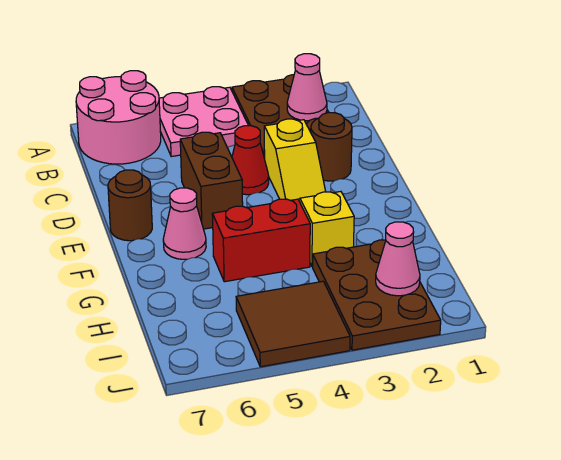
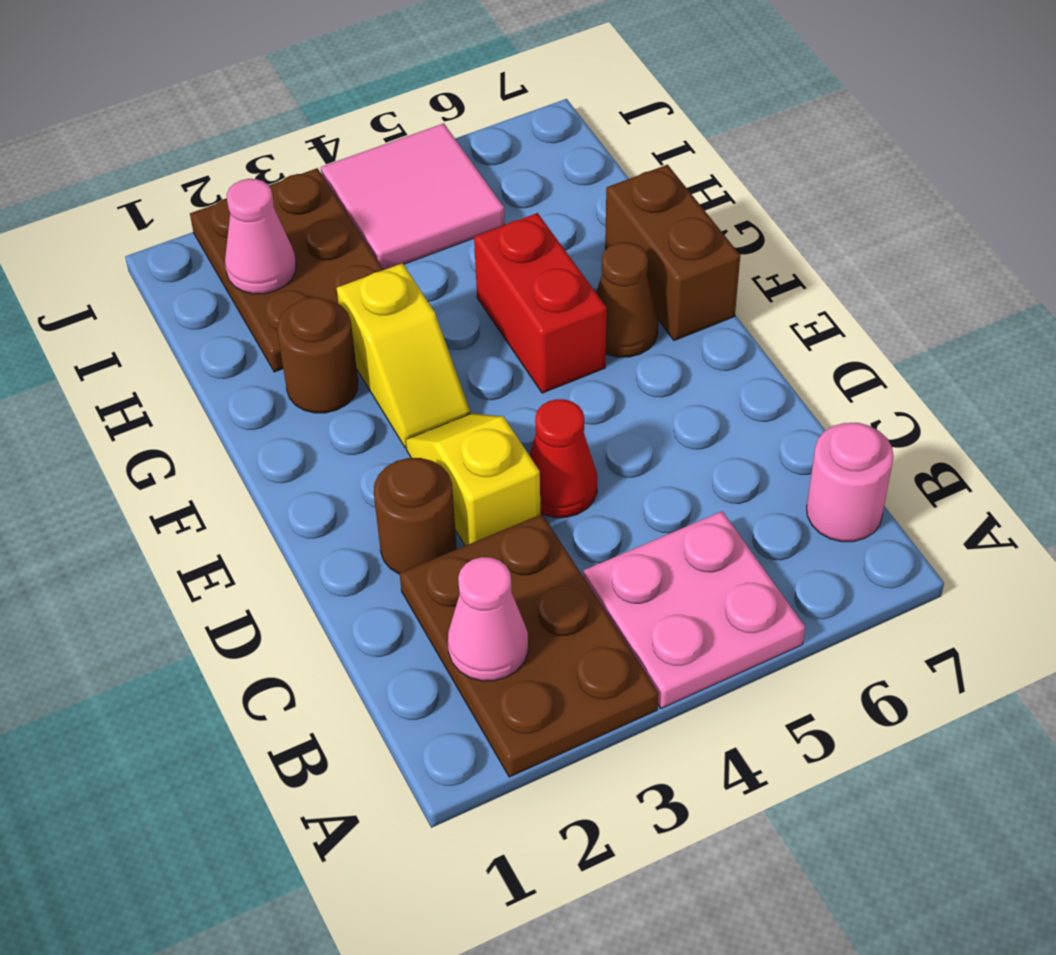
pink round brick A6:B7 level 1 -> pink round brick B7 level 1
brown brick D5:E5 level 1 -> brown brick F7:G7 level 1
brown round brick E7 level 1 -> brown round brick G2 level 1
pink cone F6 level 1 -> brown cone F6 level 1
red brick G4:G5 level 1 -> red brick F5:G5 level 1
brown tile I4:J5 level 1 -> pink tile I4:J5 level 1

